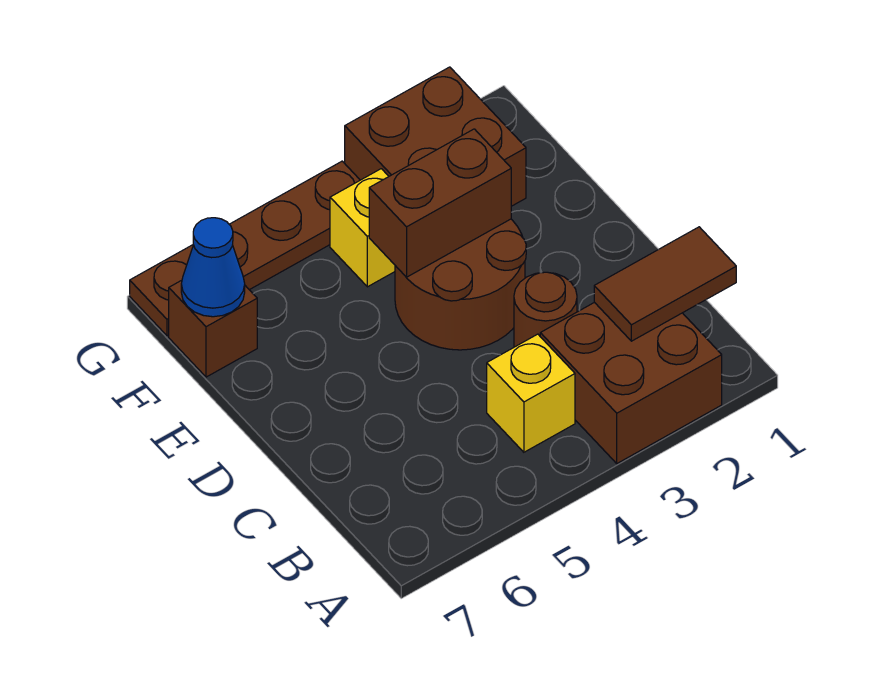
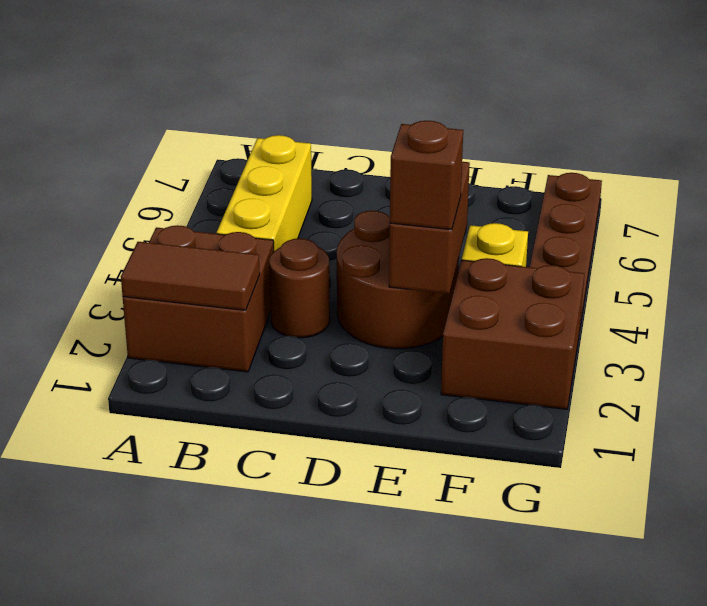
brown tile B1:B2 level 2 -> brown tile A2:B2 level 2
yellow brick B4 level 1 -> yellow brick B4:B6 level 1
brown brick F7 level 1 -> brown brick E3 level 3
blue cone F7 level 2 -> none

